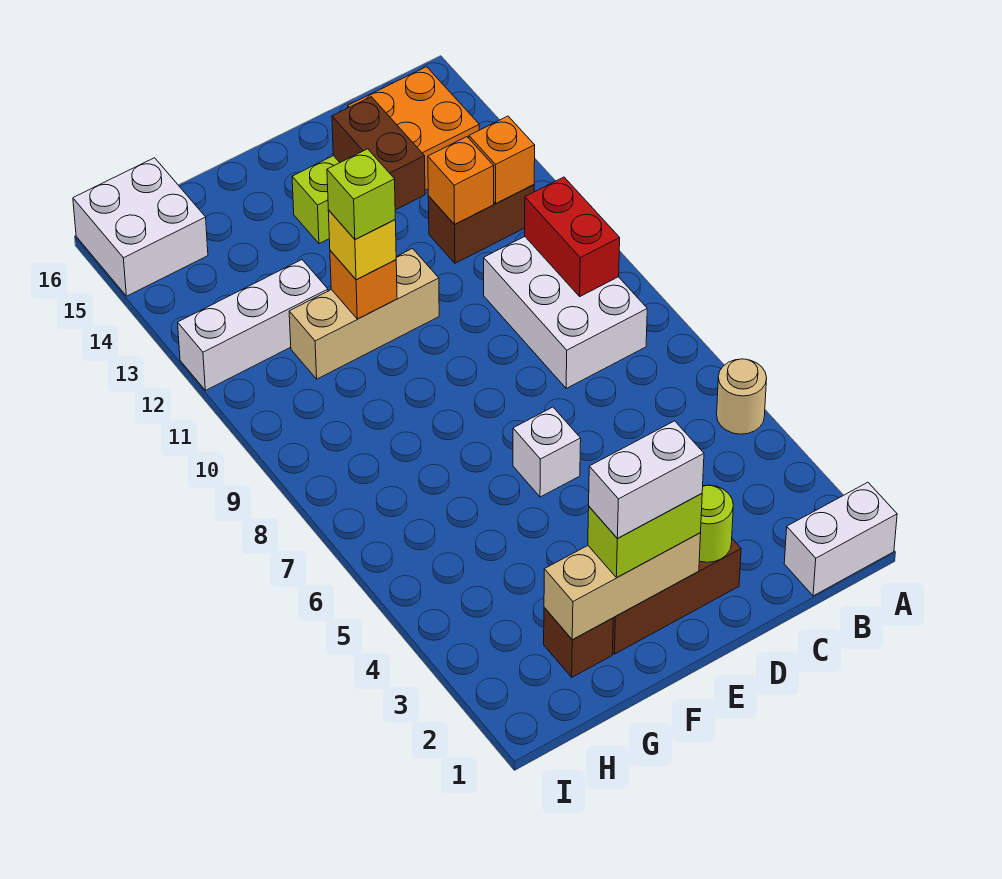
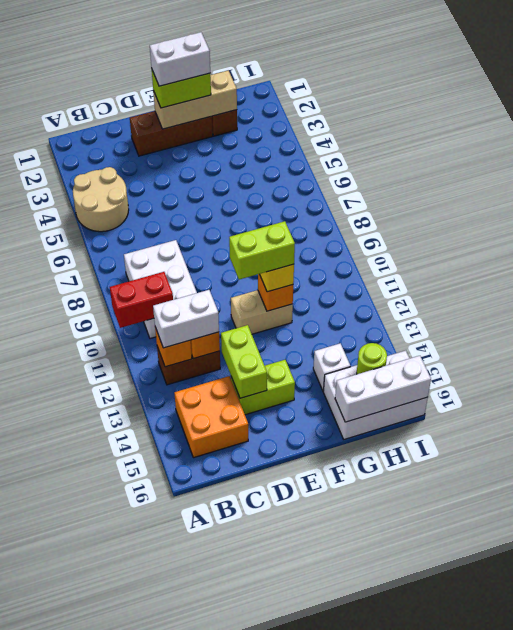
white brick A1:B1 level 1 -> white brick B12:C12 level 3
tan round brick A5 level 1 -> tan round brick A4:B5 level 1
red brick B9:B10 level 2 -> red brick A10:B10 level 2
lime round brick D2 level 2 -> lime round brick H15 level 2
brown brick D13:D14 level 2 -> lime brick D13:D14 level 2
white brick E6 level 1 -> white brick G14 level 1
tan brick E11:G11 level 1 -> tan brick E11:F11 level 1
lime brick F11 level 4 -> lime brick E11:F11 level 4
white brick G12:I12 level 1 -> white brick G16:I16 level 2
white brick H15:I16 level 1 -> white brick G15:I16 level 1

